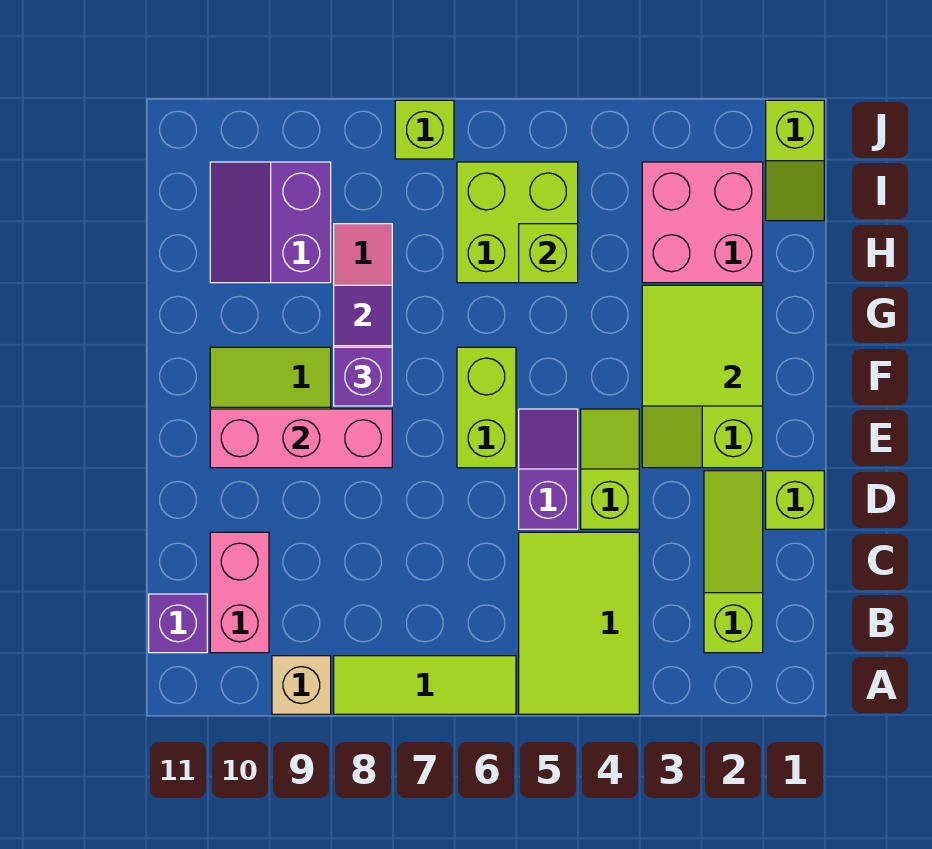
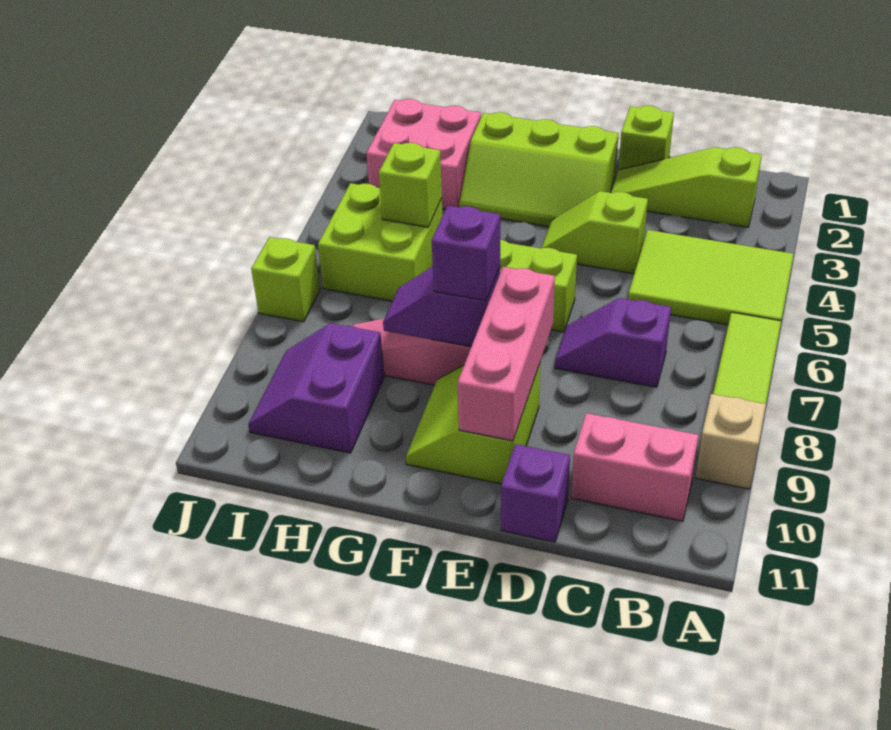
purple brick B11 level 1 -> purple brick D11 level 1
purple slope D5:E5 level 1 top D -> purple slope C7:D7 level 1 top C
lime tile F2:G3 level 2 -> none
purple slope H9:I10 level 1 top 9 -> purple slope H9:I10 level 1 top H
lime slope I1:J1 level 1 top J -> none

